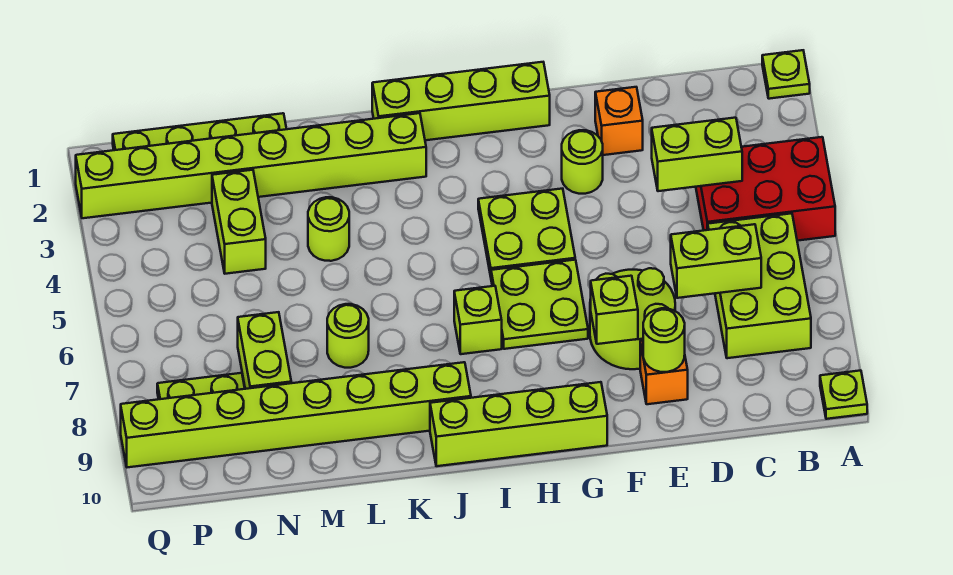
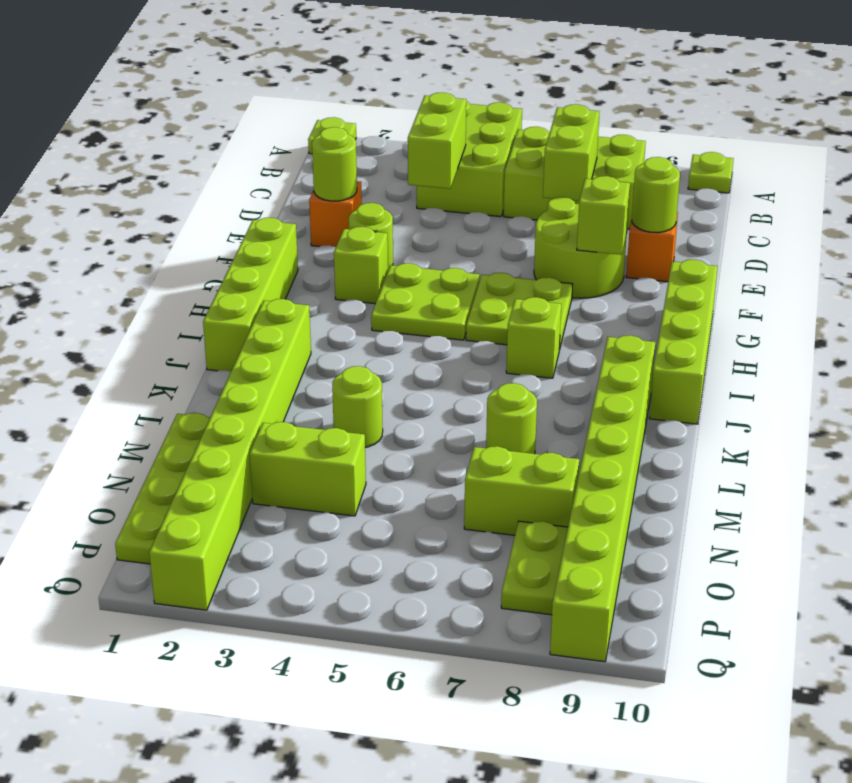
red brick A4:C5 level 1 -> lime brick A4:C5 level 1
none -> lime round brick E2 level 2
none -> lime brick G3 level 1

